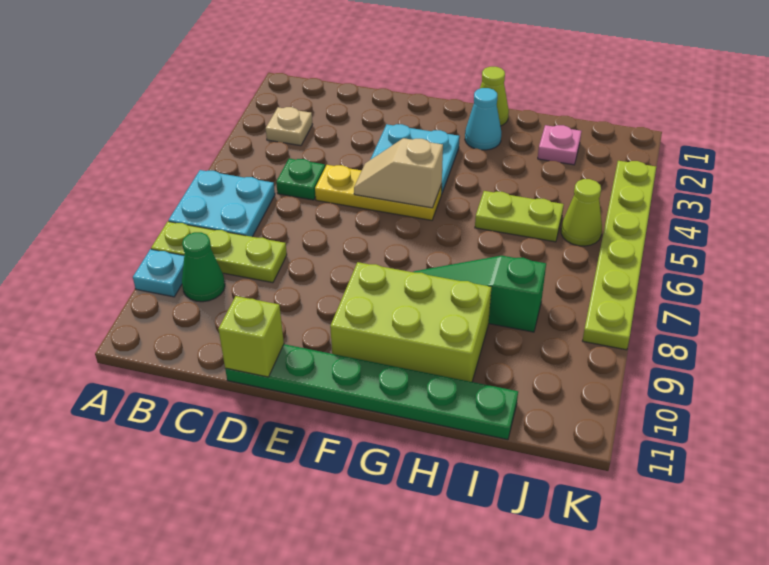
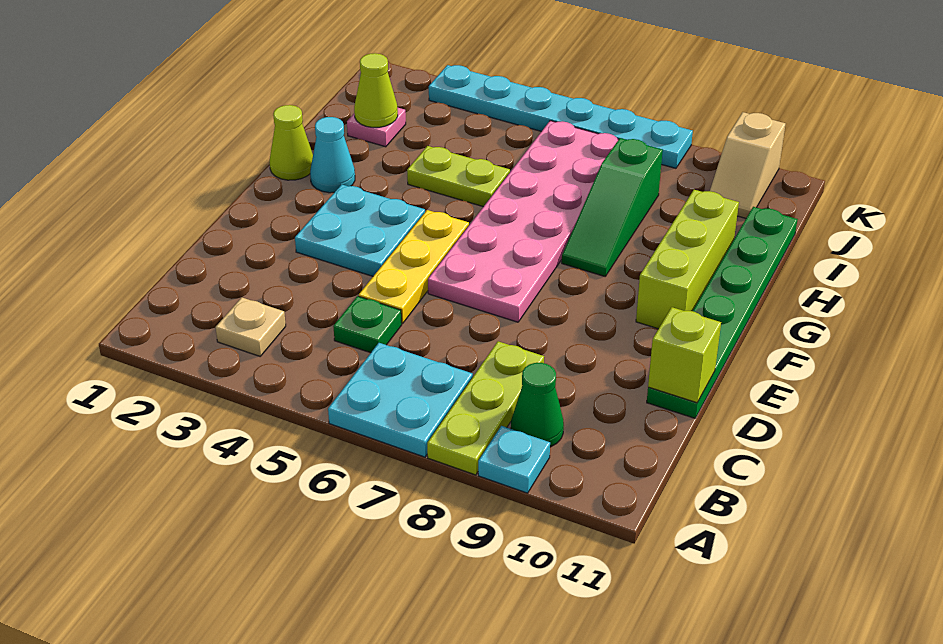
tan slope E5:F5 level 2 top F -> tan slope J10:K10 level 1 top K
none -> pink plate E6:J7 level 1
lime brick F9:H10 level 1 -> lime brick F10:H10 level 1
lime plate H5:I5 level 1 -> lime plate H4:H5 level 1
lime cone J5 level 1 -> lime cone I2 level 2
lime plate K3:K8 level 1 -> cyan plate K3:K8 level 1

